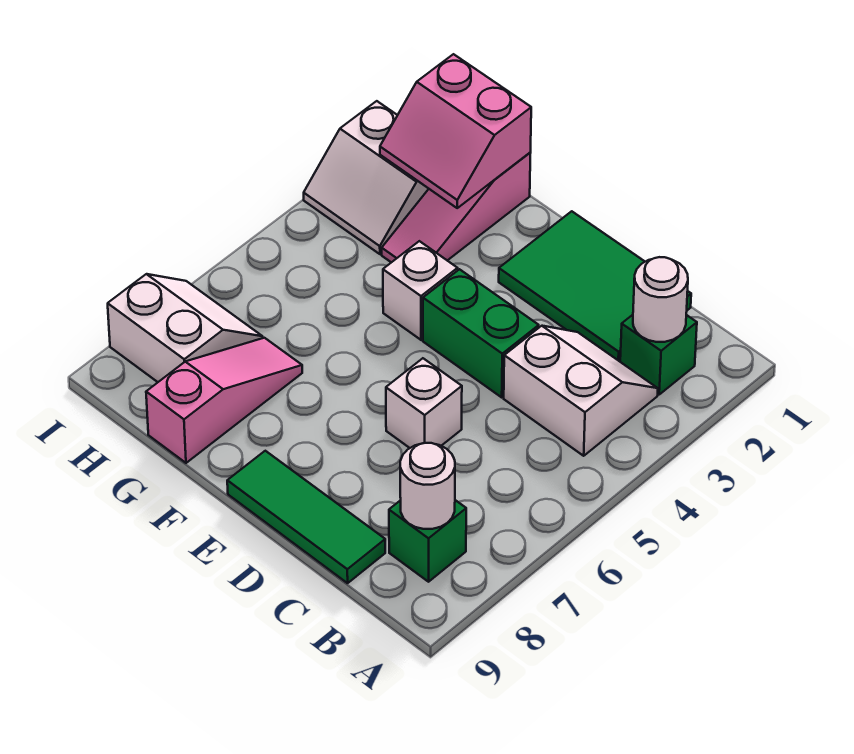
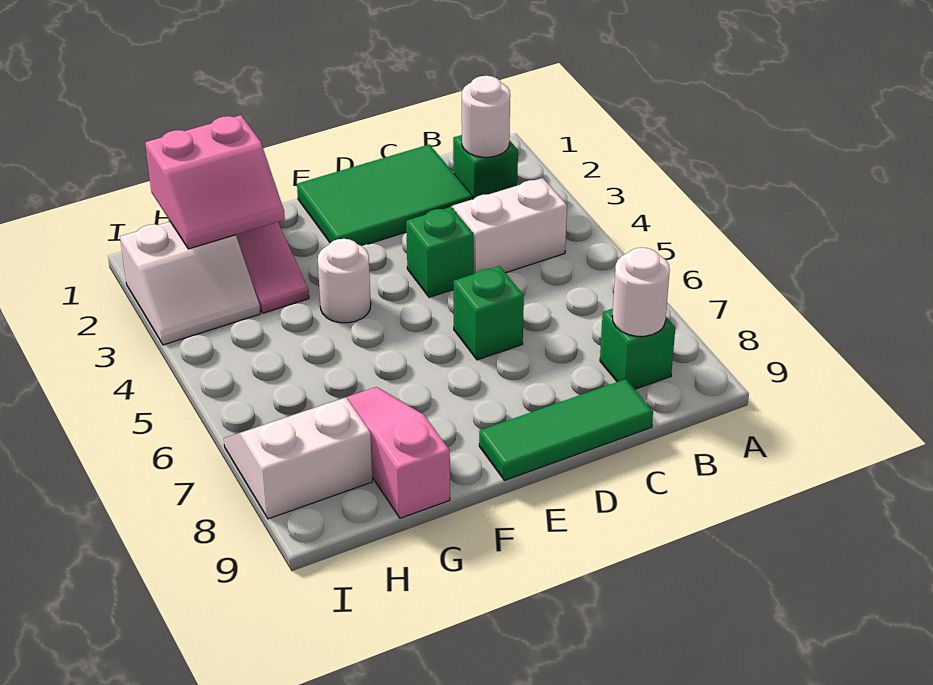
green brick D4:E4 level 1 -> green brick D4 level 1
white brick D6 level 1 -> green brick D6 level 1
white brick F4 level 1 -> white round brick F4 level 1

